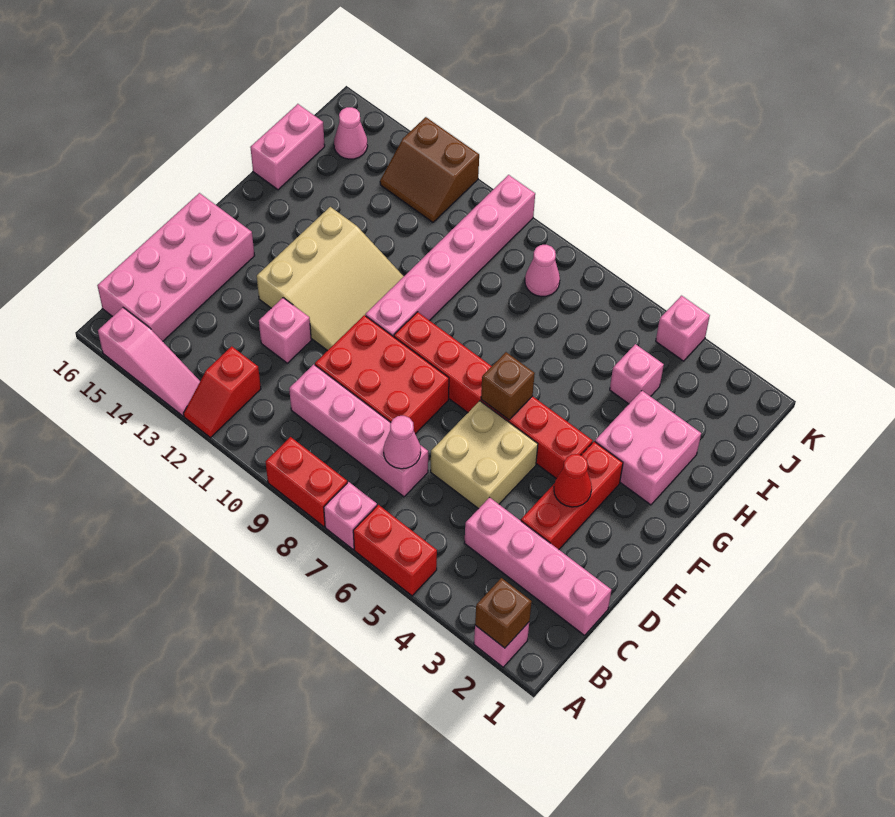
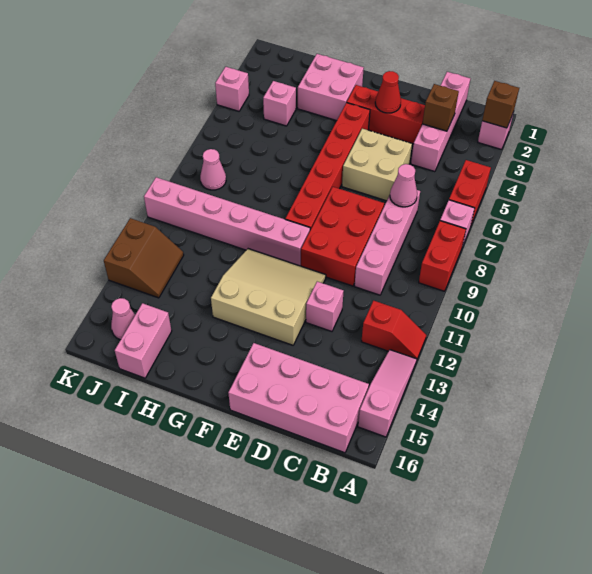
brown brick F6 level 2 -> brown brick C3 level 2
pink brick H16:I16 level 1 -> pink brick I15:I16 level 1

